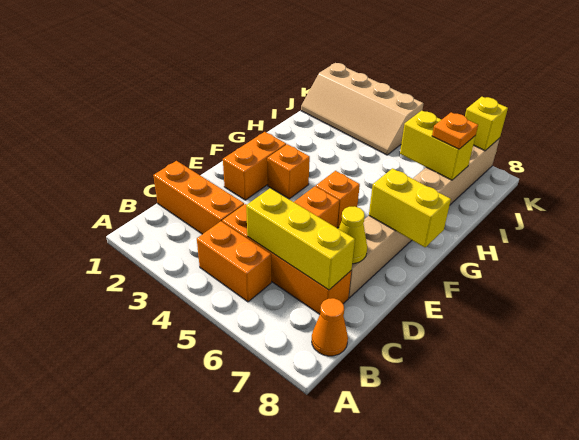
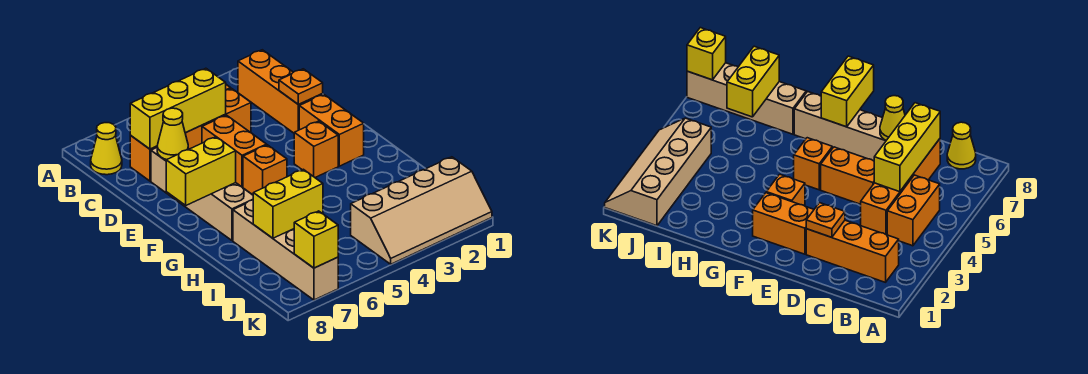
orange cone B8 level 1 -> yellow cone B8 level 1
orange brick C1:C3 level 1 -> orange brick B2:D2 level 1
orange plate I7 level 3 -> orange plate D2 level 2
tan slope J1:K4 level 1 top K -> tan slope J1:K4 level 1 top J

